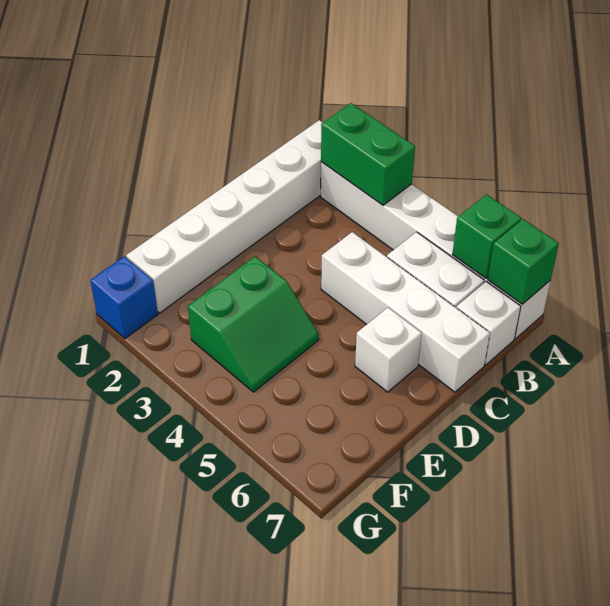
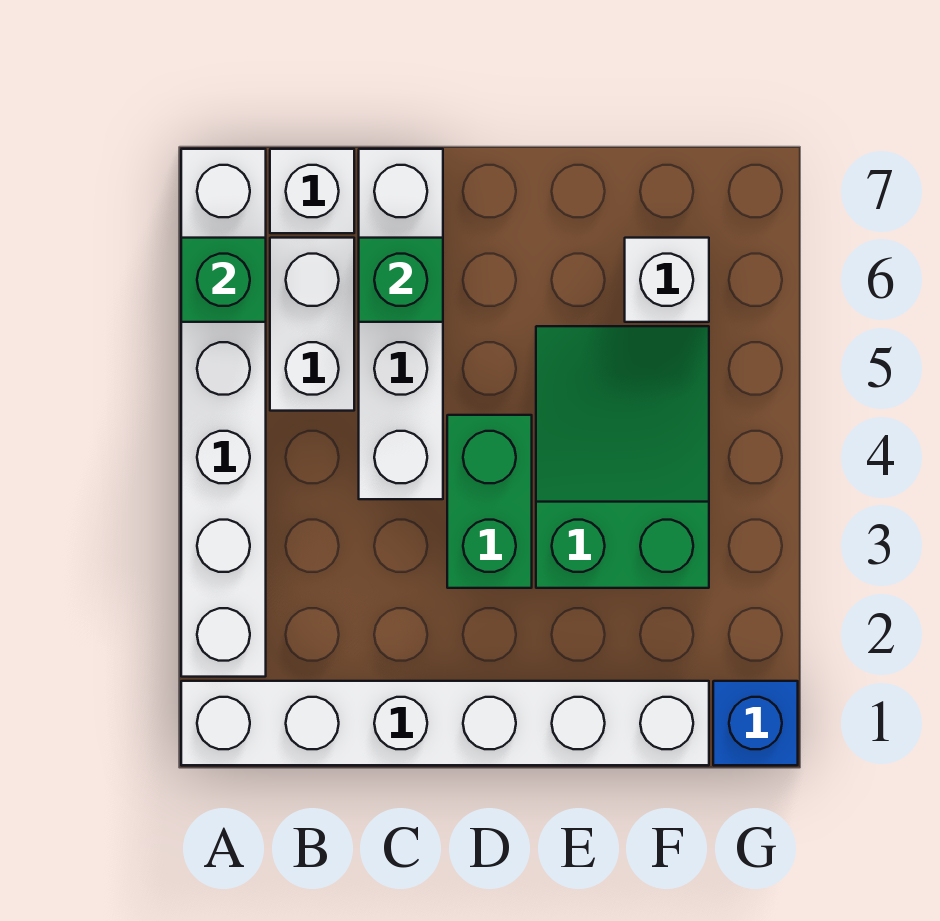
green brick A2:A3 level 2 -> green brick D3:D4 level 1
green brick A7 level 2 -> green brick C6 level 2
white brick D6 level 1 -> white brick F6 level 1
green slope E3:F4 level 1 top 3 -> green slope E3:F5 level 1 top 3

